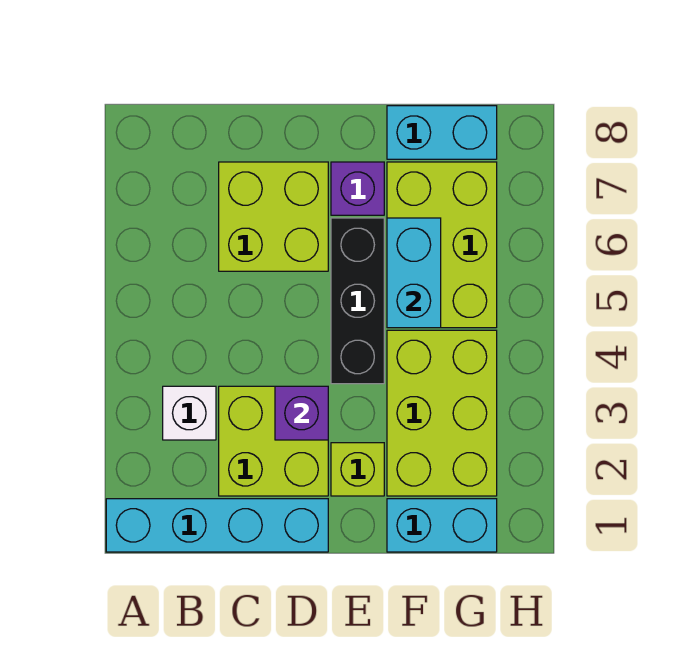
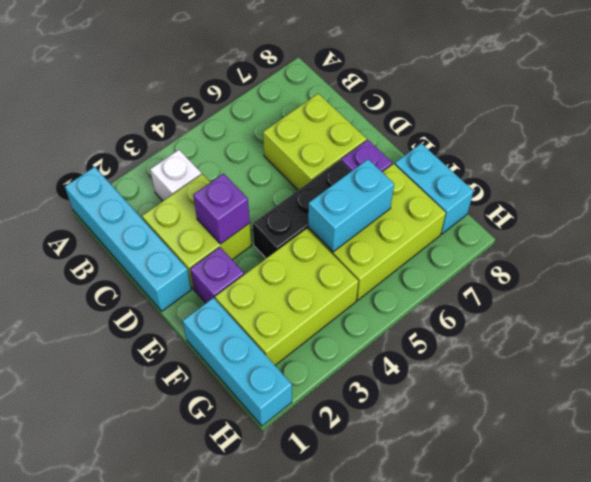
lime brick E2 level 1 -> purple brick E2 level 1
cyan brick F1:G1 level 1 -> cyan brick F1:H1 level 1

